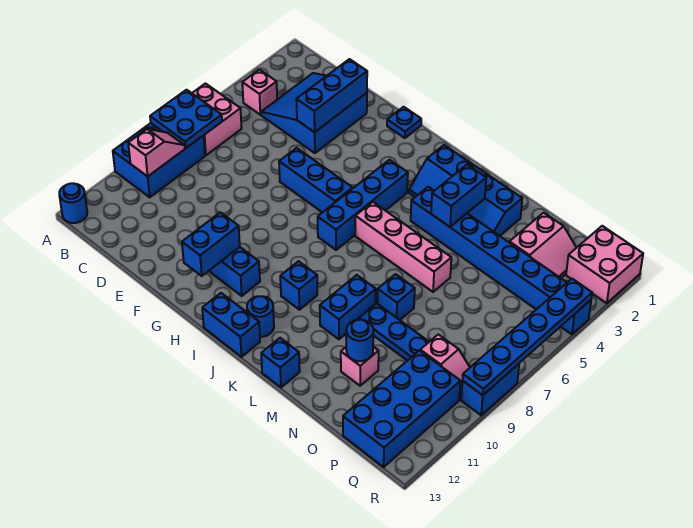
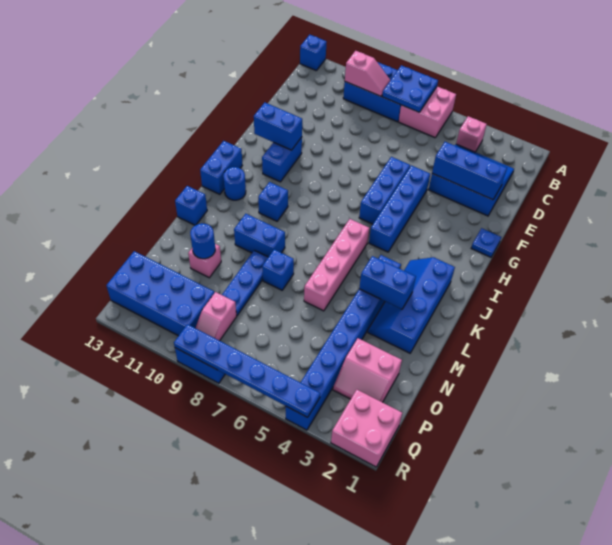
blue round brick A13 level 1 -> blue brick A13 level 1
blue brick I4:I7 level 1 -> blue brick F5:I5 level 1

